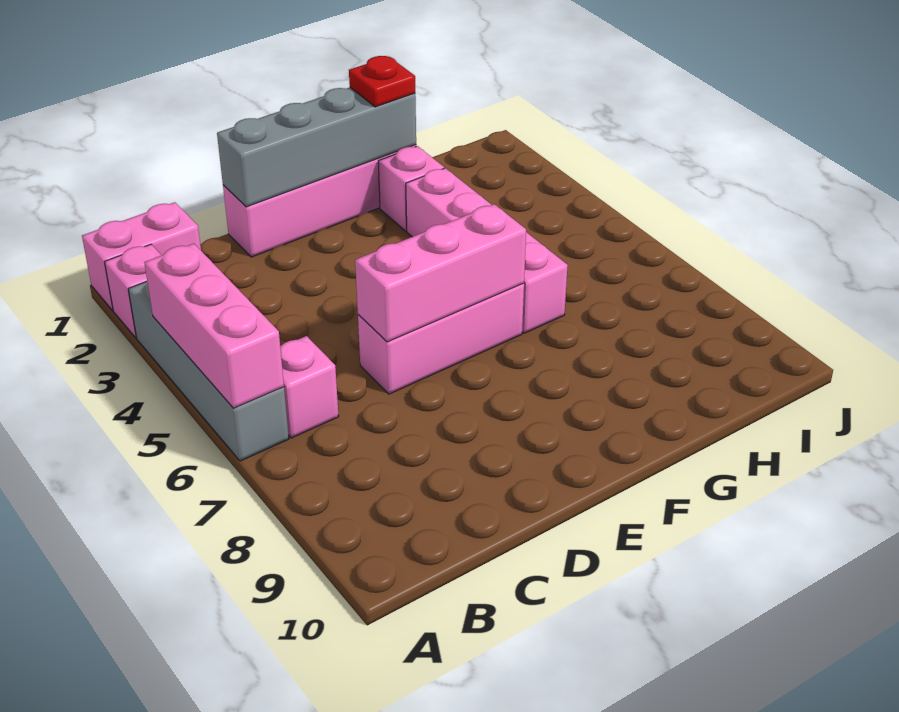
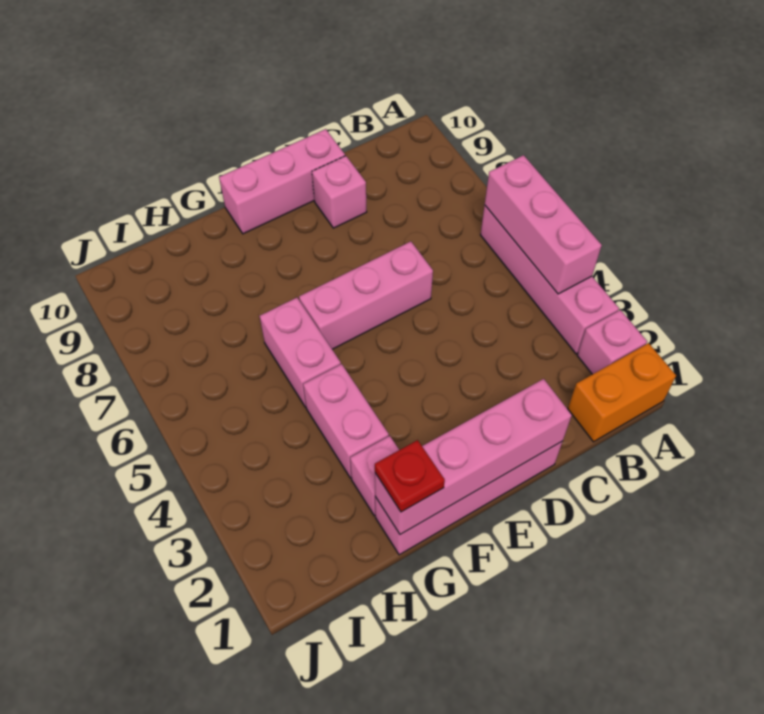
pink brick A1:B1 level 1 -> orange brick A1:B1 level 1
grey brick A3:A6 level 1 -> pink brick A3:A6 level 1
pink brick B6 level 1 -> pink brick D9 level 1
grey brick D1:G1 level 2 -> pink brick D1:G1 level 2
pink brick D6:F6 level 2 -> pink brick D10:F10 level 1

